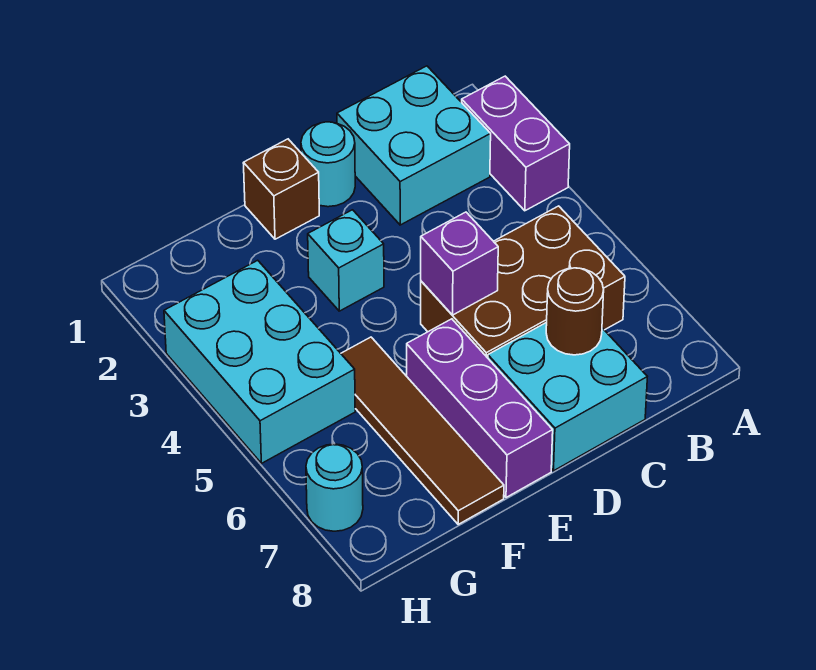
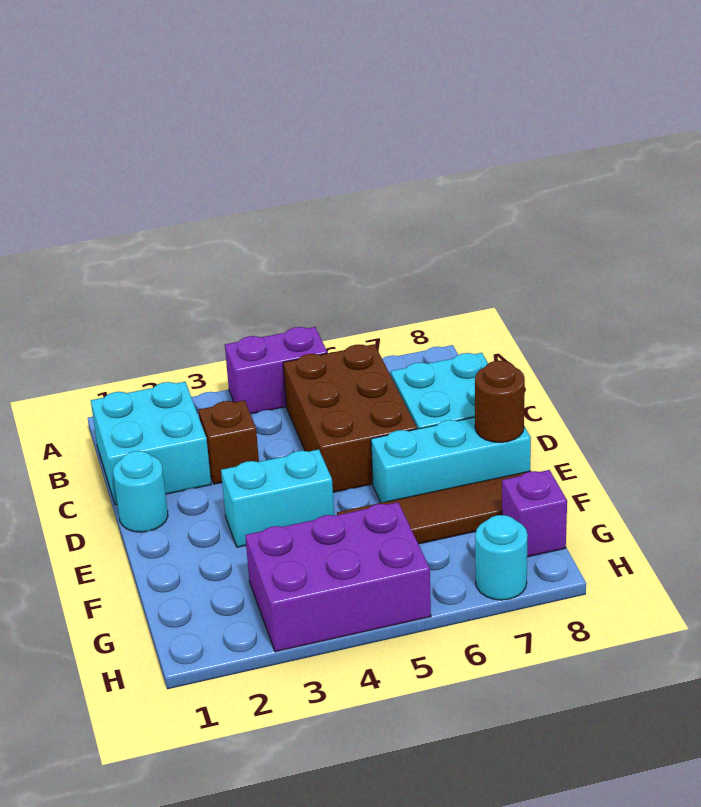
purple brick A2:A3 level 1 -> purple brick A4:A5 level 1
brown round brick C7 level 2 -> brown round brick E8 level 2
purple brick D5 level 2 -> purple brick G8 level 1
brown brick E1 level 1 -> brown brick C3 level 1
cyan brick E3 level 1 -> cyan brick E3:E4 level 1
purple brick E6:E8 level 1 -> cyan brick E6:E8 level 1
cyan brick G3:H5 level 1 -> purple brick G3:H5 level 1

